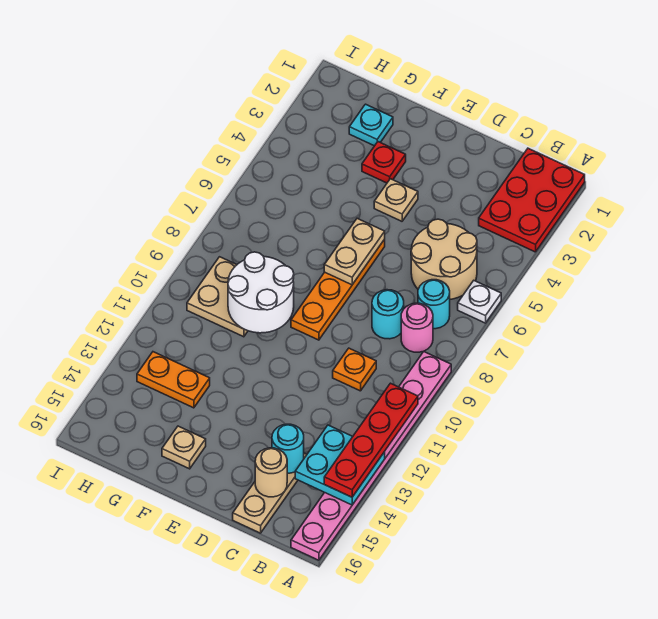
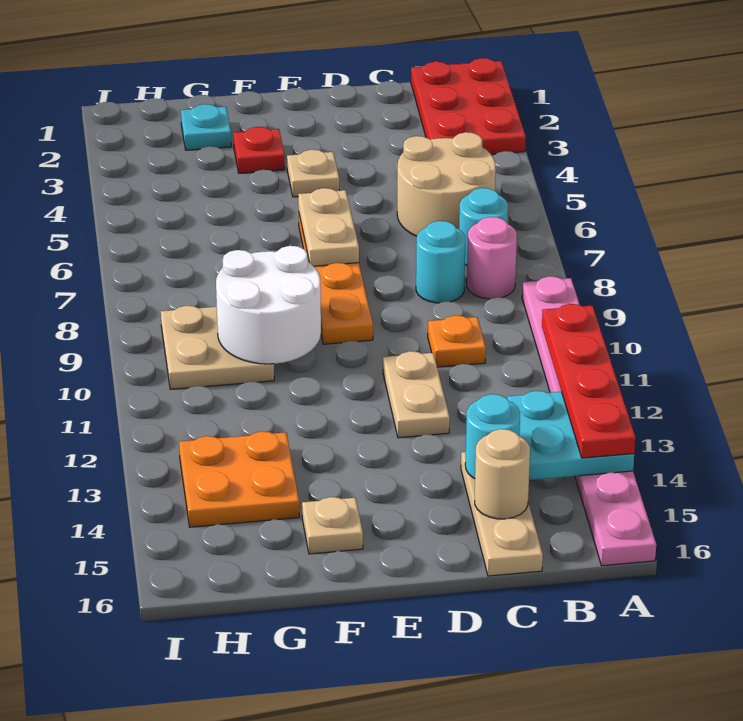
white plate A6 level 1 -> none
none -> tan plate D11:D12 level 1
orange plate G13:H13 level 1 -> orange plate G13:H14 level 1

